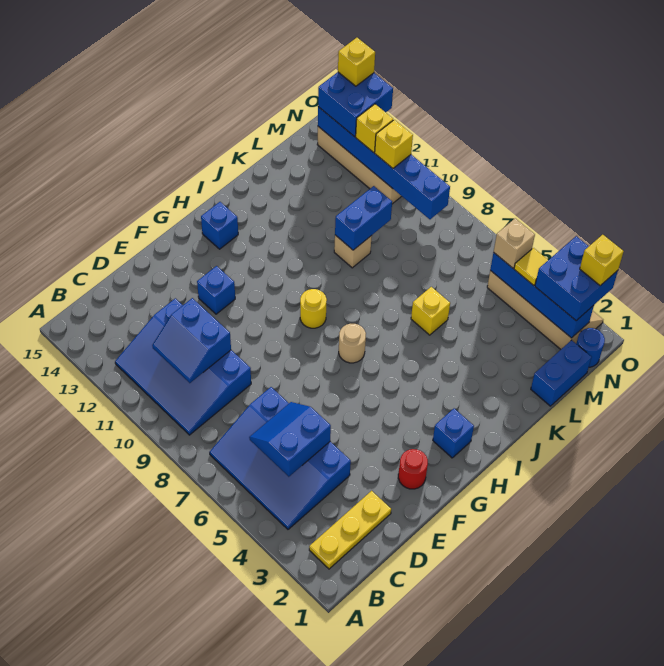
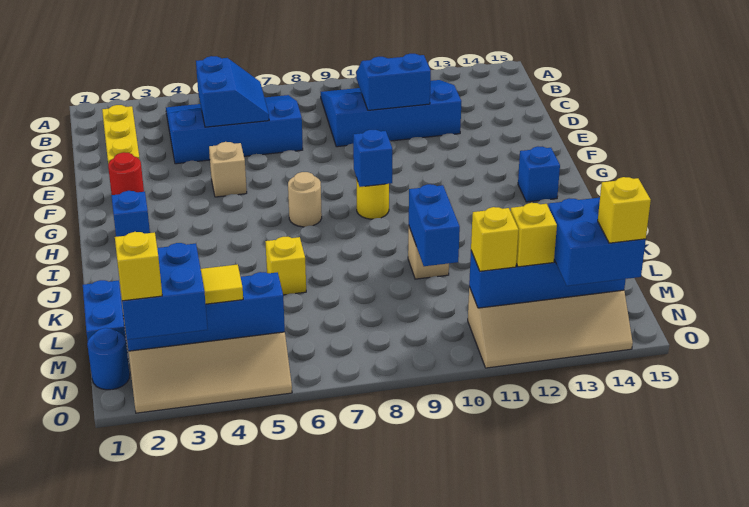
blue brick F12 level 1 -> blue brick H9 level 2
tan brick N5 level 3 -> tan brick F5 level 1
blue brick N9:N14 level 2 -> blue brick N11:N14 level 2

